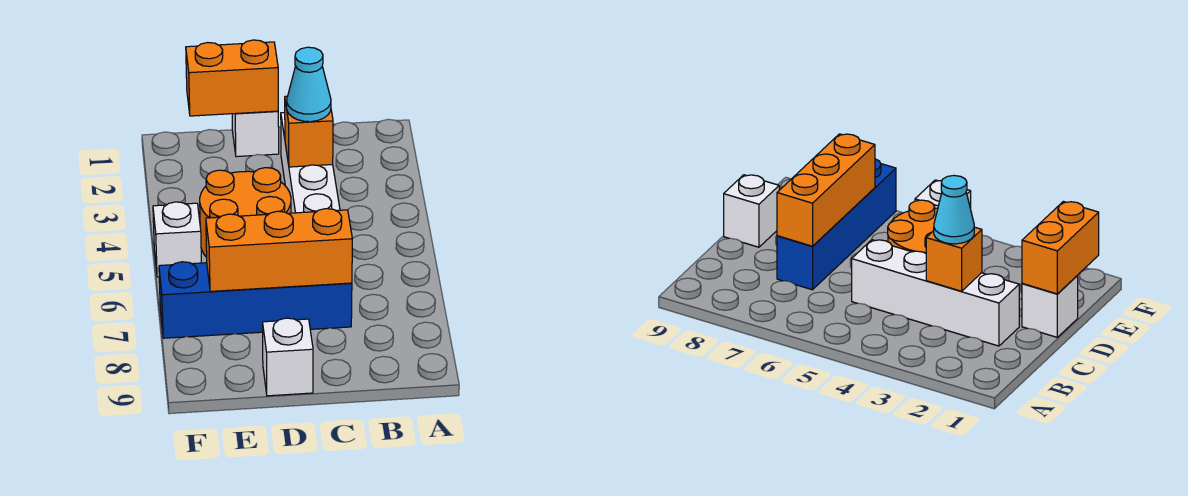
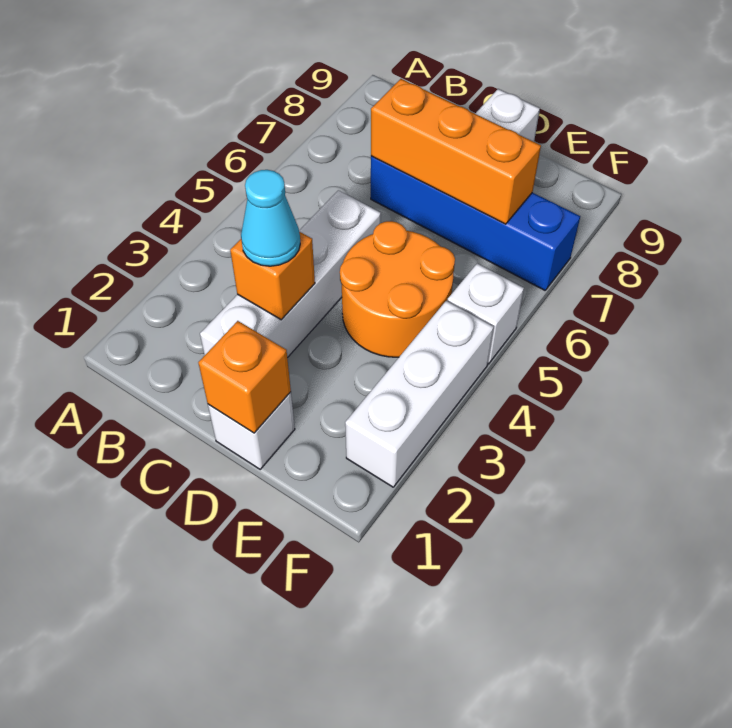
orange brick D1:E1 level 2 -> orange brick D1 level 2
none -> white brick F2:F4 level 1

